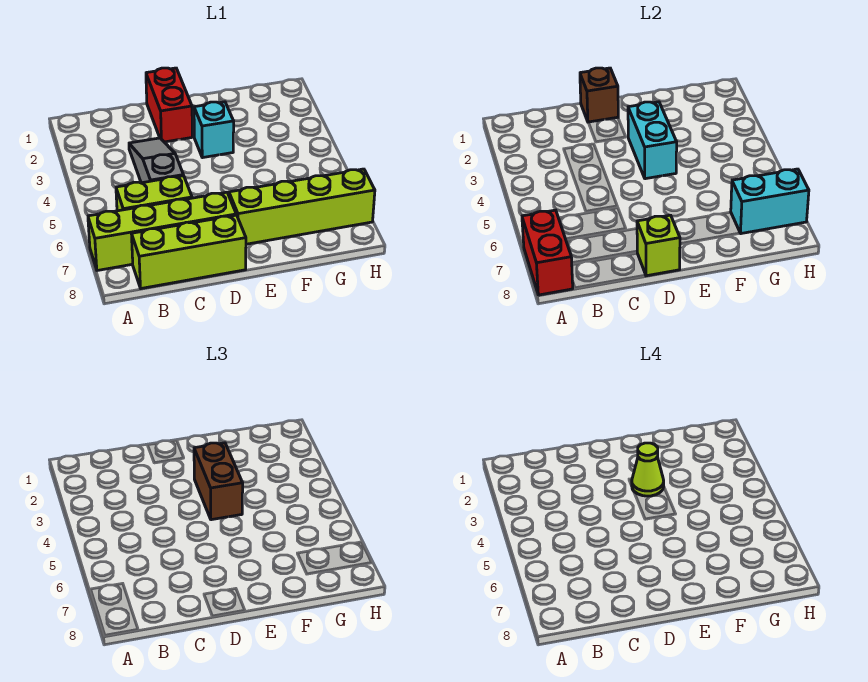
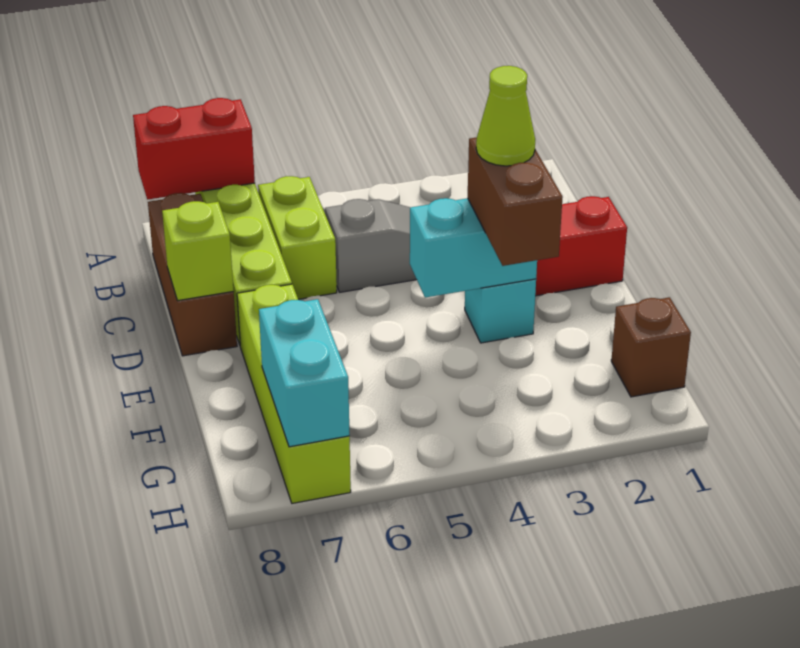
lime brick B8:D8 level 1 -> brown brick B8:D8 level 1
brown brick D1 level 2 -> brown brick G1 level 1
brown brick E3:E4 level 3 -> brown brick E3:F3 level 3

